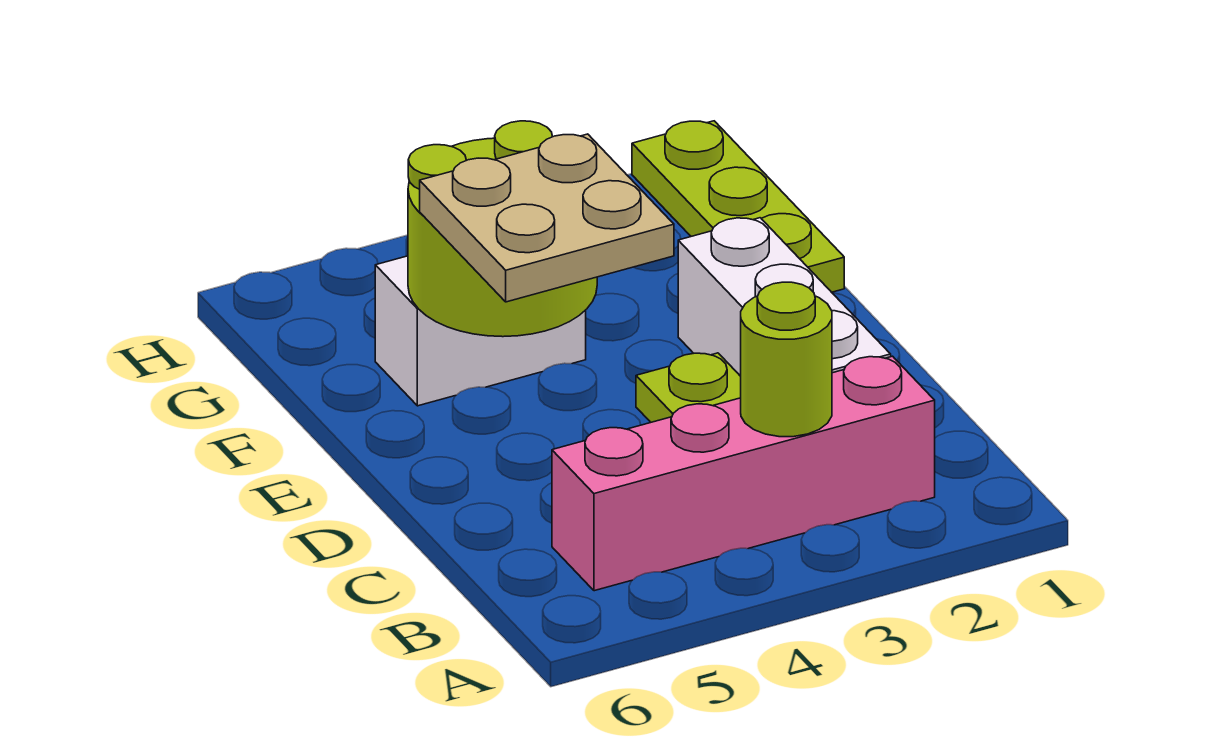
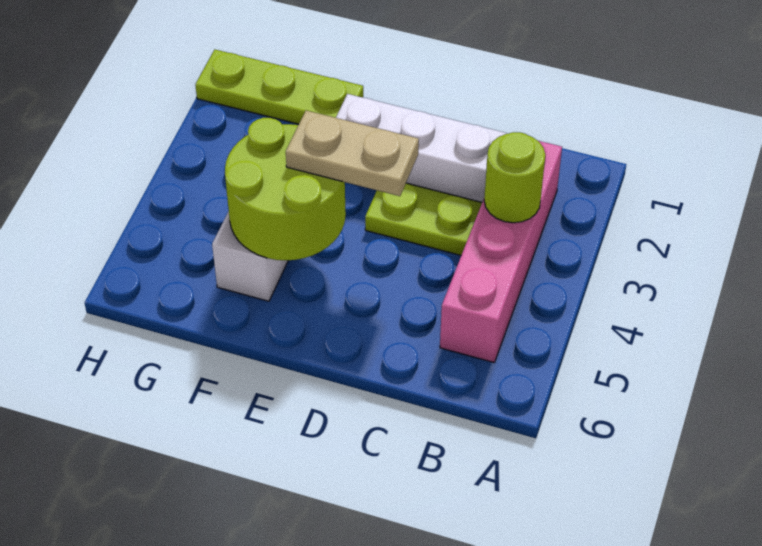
tan plate D4:E5 level 3 -> tan plate D4:E4 level 3

